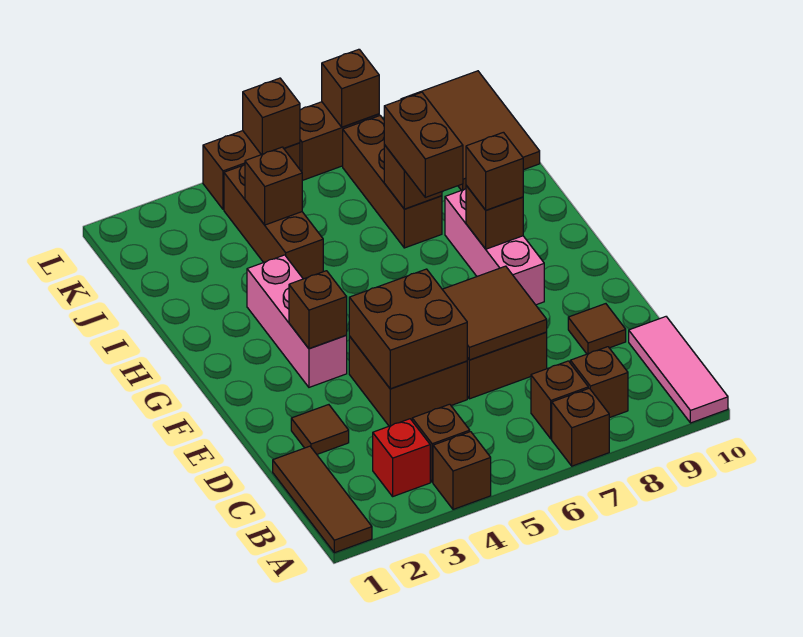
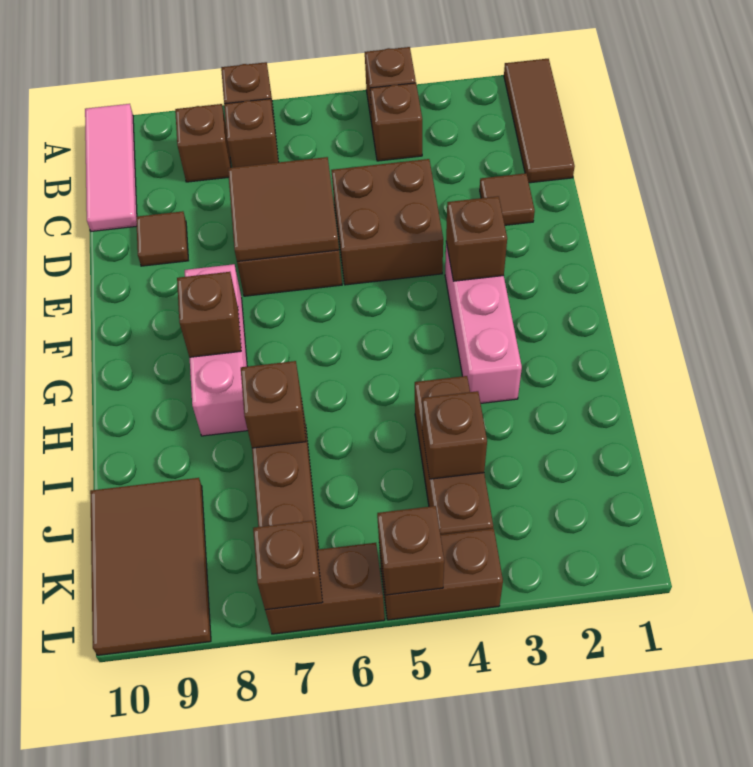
red brick B3 level 1 -> none
brown brick D4:E5 level 2 -> none
brown brick G8 level 3 -> none
brown brick H7:I7 level 3 -> none

